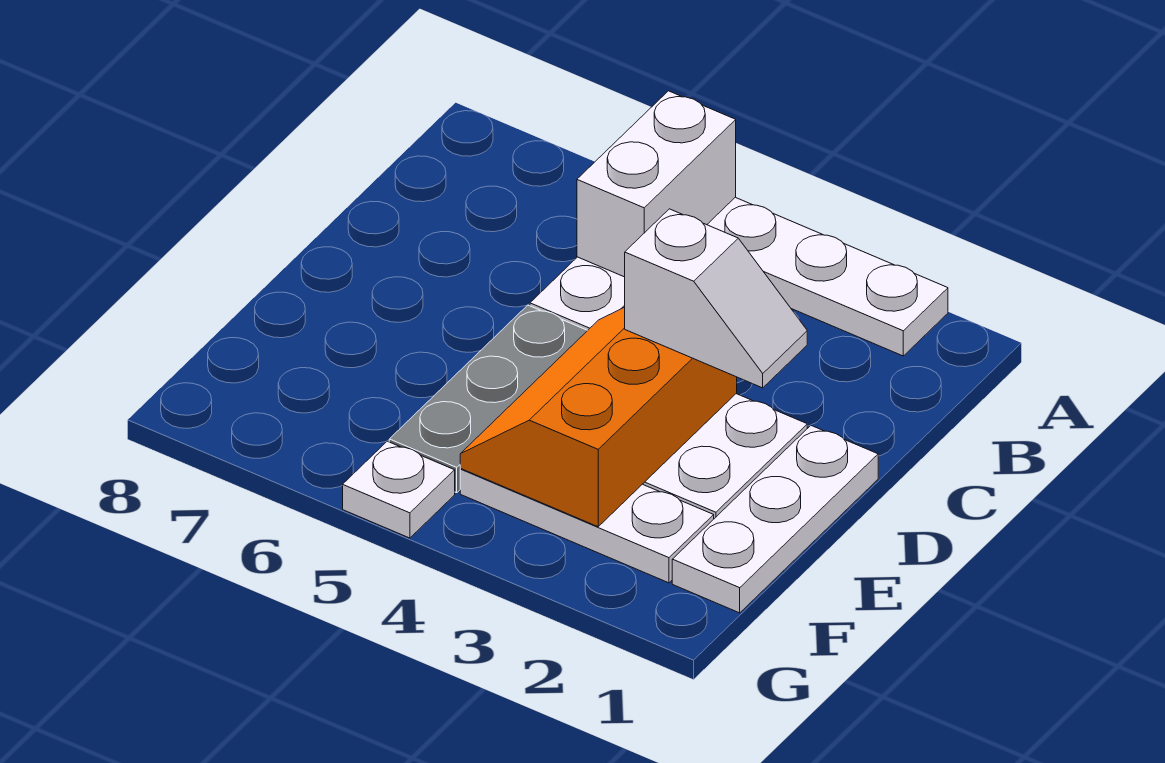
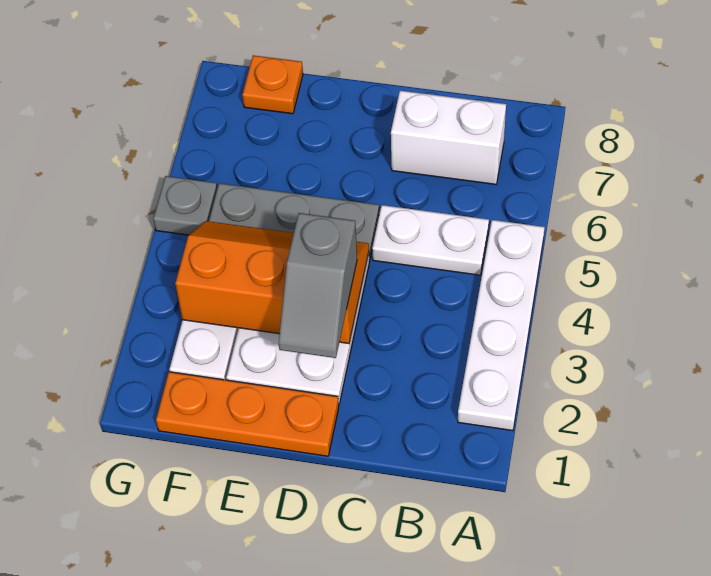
white brick A5:B5 level 2 -> white brick B7:C7 level 1
white plate D1:F1 level 1 -> orange plate D1:F1 level 1
white slope D2:D3 level 3 top 3 -> grey slope D2:D3 level 3 top 3
none -> orange plate F8 level 1
white plate G5 level 1 -> grey plate G5 level 1

